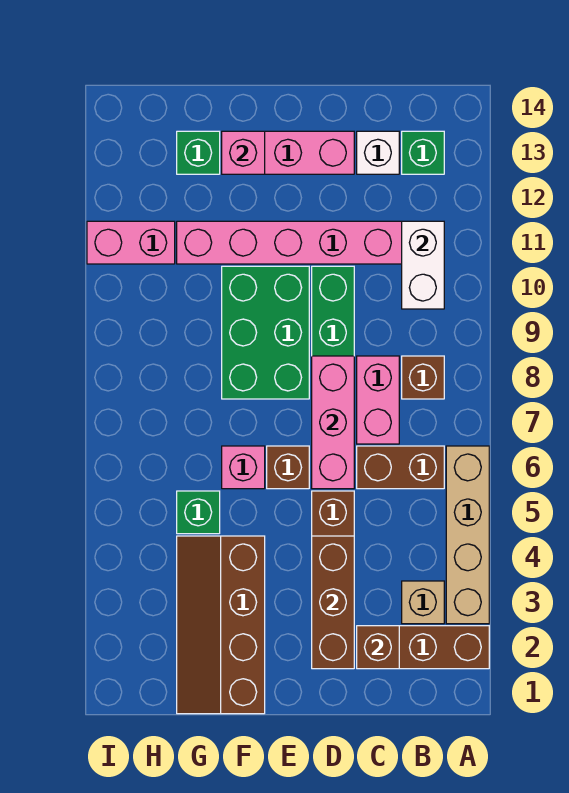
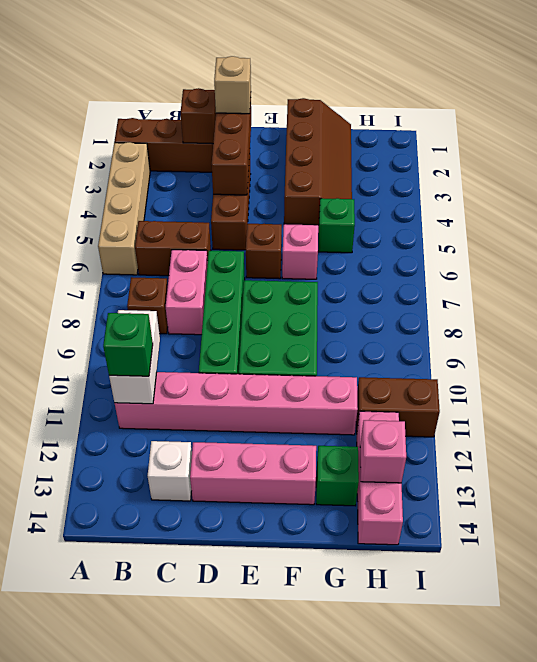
tan brick B3 level 1 -> tan brick D2 level 3
green brick B13 level 1 -> green brick B11 level 3
pink brick D6:D8 level 2 -> pink brick H12:H14 level 1
pink brick F13 level 2 -> pink brick H13 level 2
pink brick H11:I11 level 1 -> brown brick H11:I11 level 1

